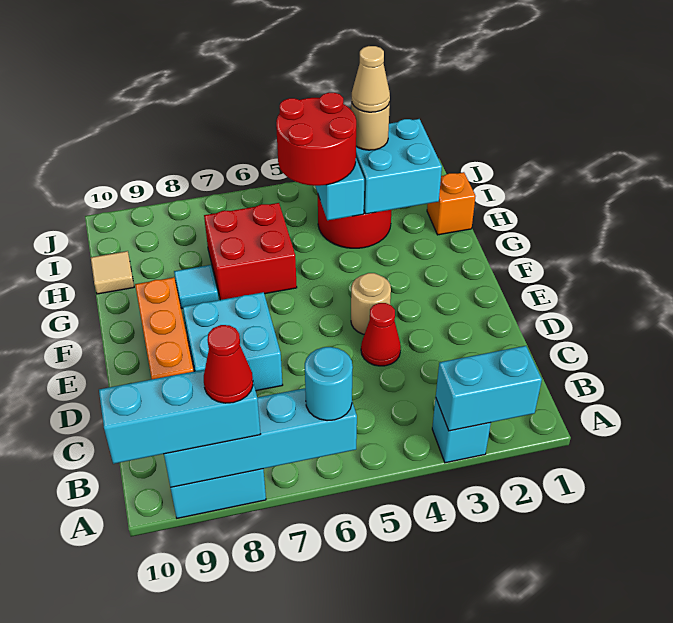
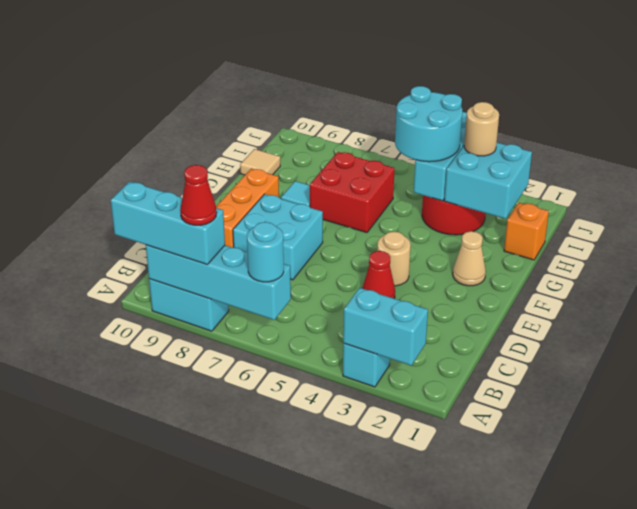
red round brick H4:I5 level 3 -> cyan round brick H4:I5 level 3
tan cone I3 level 4 -> tan cone F2 level 1

